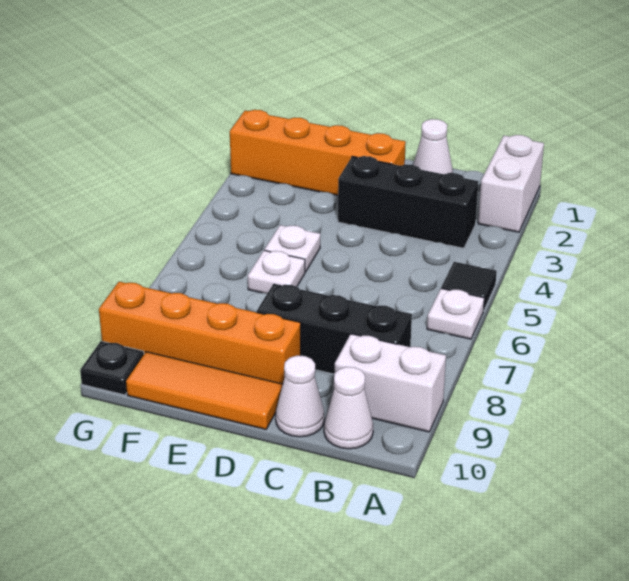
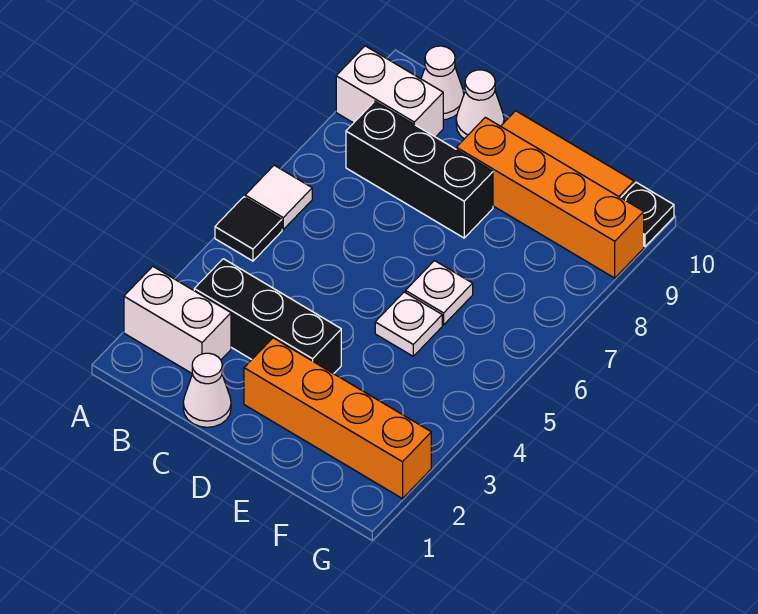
white brick A1:A2 level 1 -> white brick A2:B2 level 1
white plate A6 level 1 -> white tile A6 level 1

